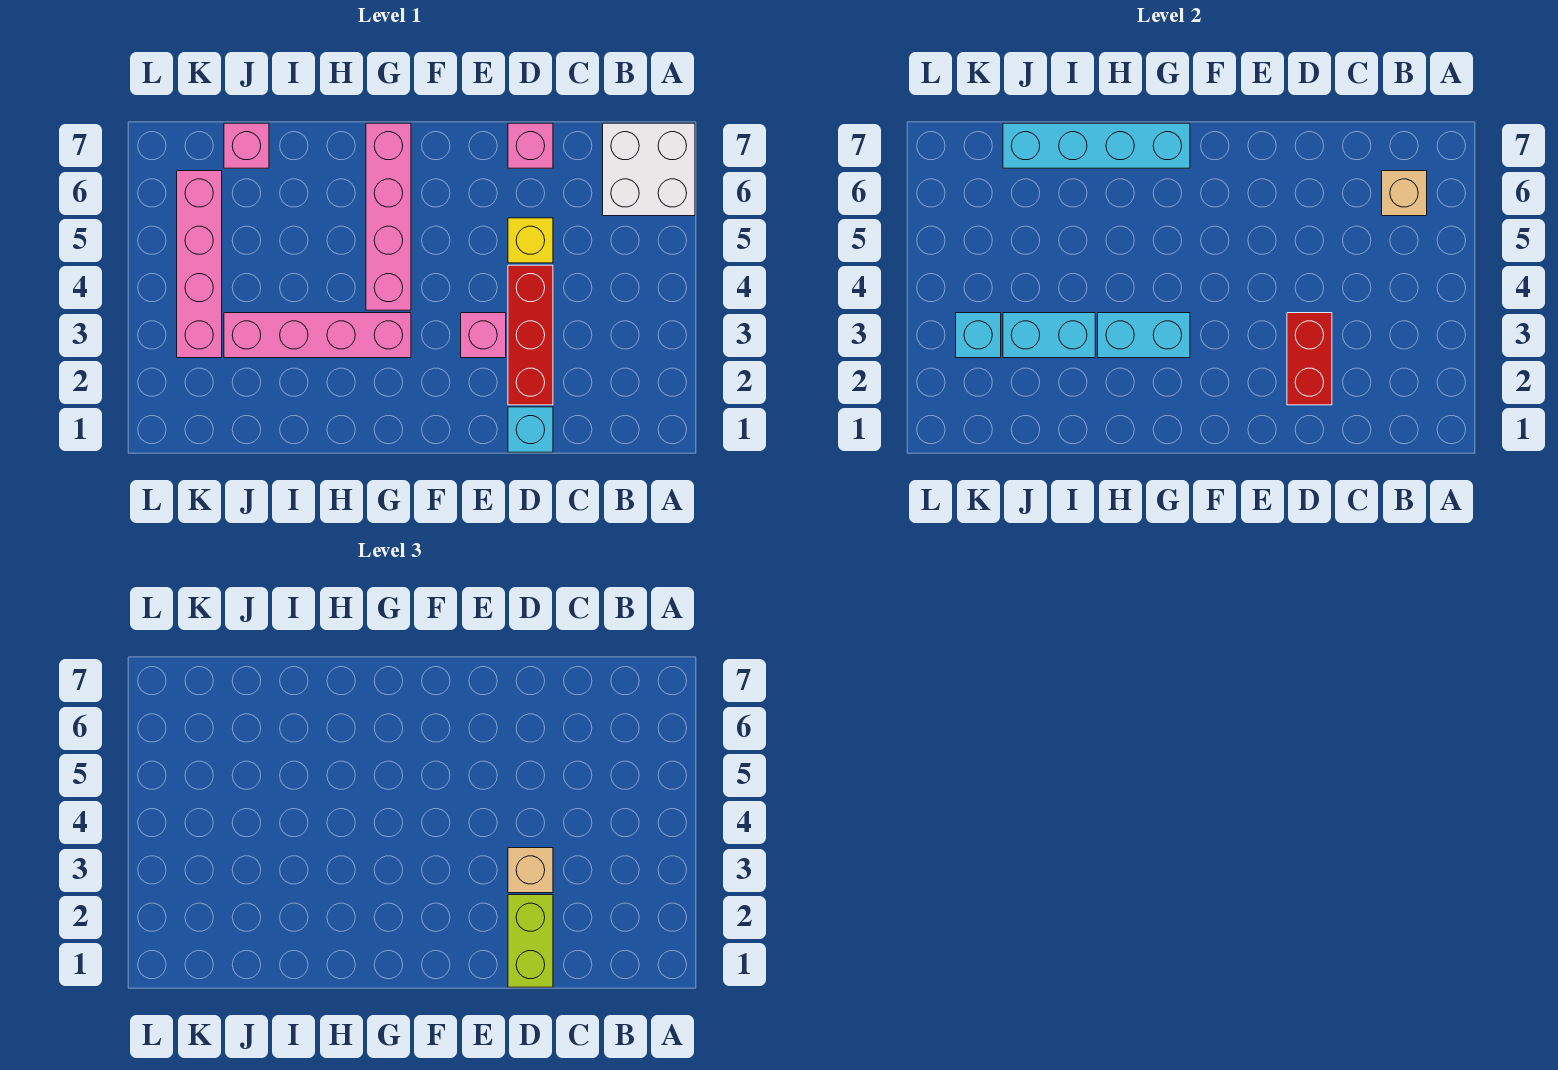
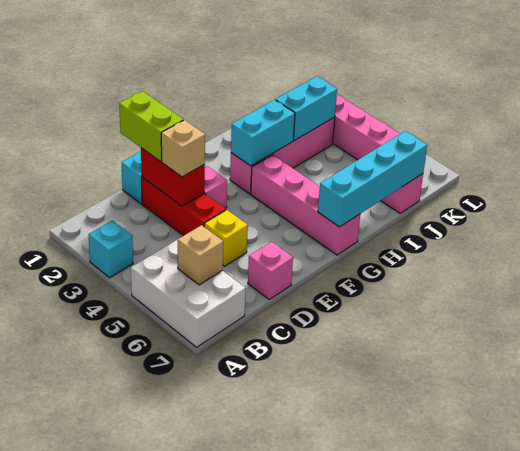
white brick A6:B7 level 1 -> white brick A5:B7 level 1
cyan brick K3 level 2 -> cyan brick A3 level 1

